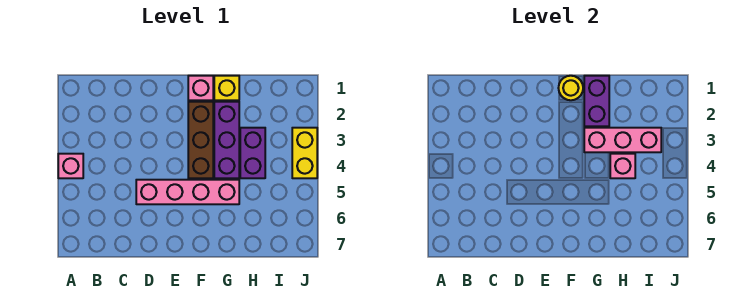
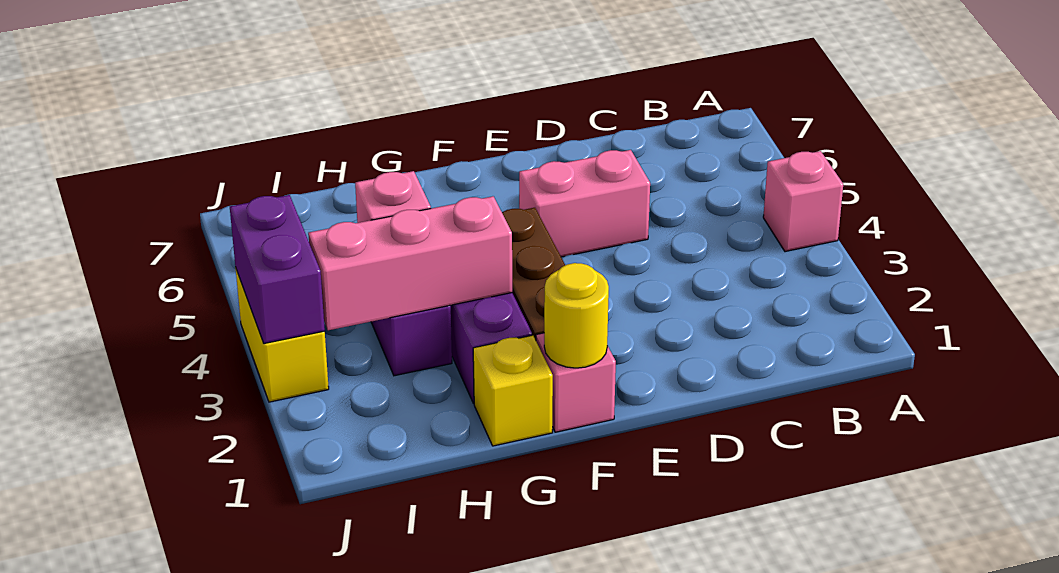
pink brick D5:G5 level 1 -> pink brick D5:E5 level 1
purple brick G1:G2 level 2 -> purple brick J3:J4 level 2

